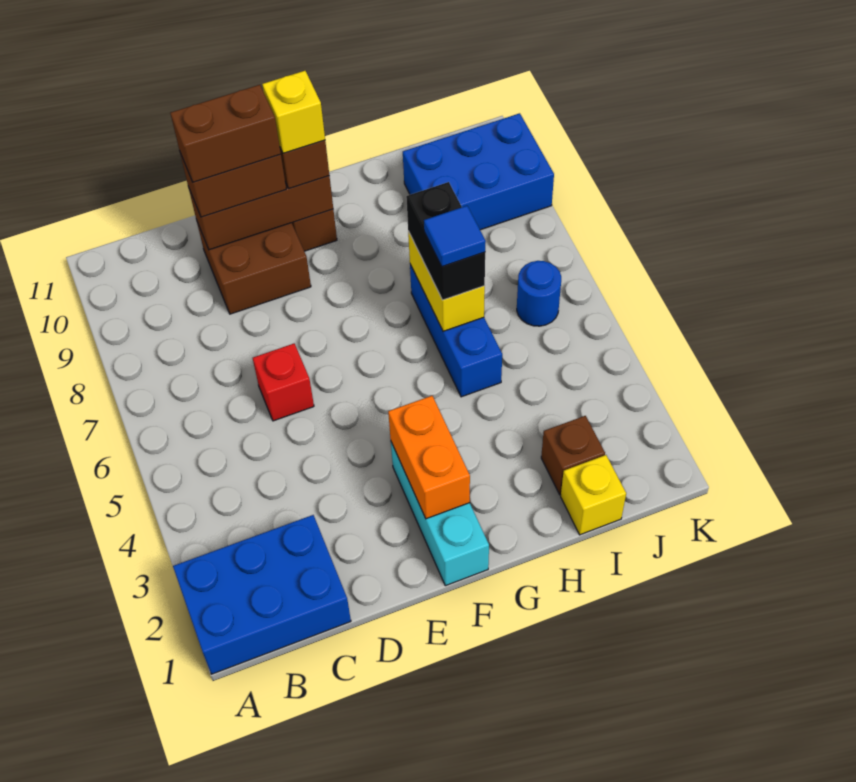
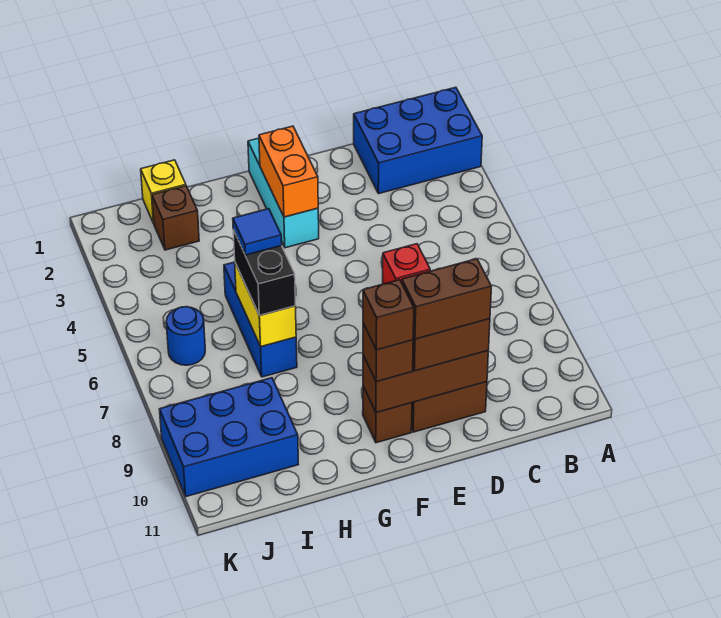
yellow brick F10 level 4 -> brown brick F10 level 4

